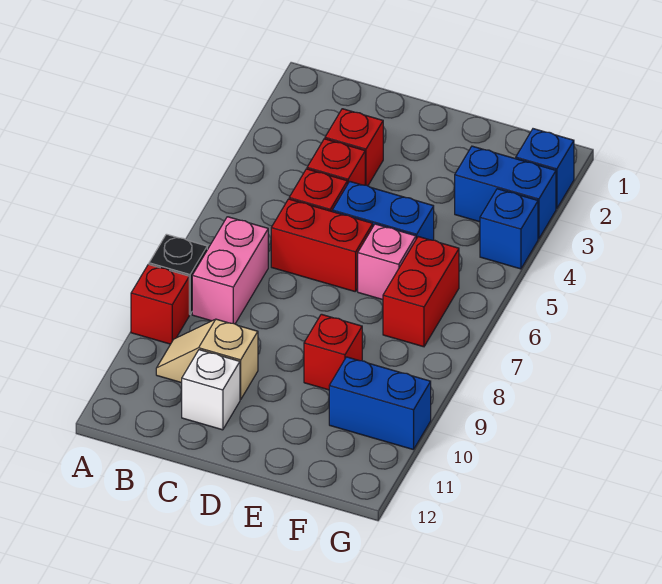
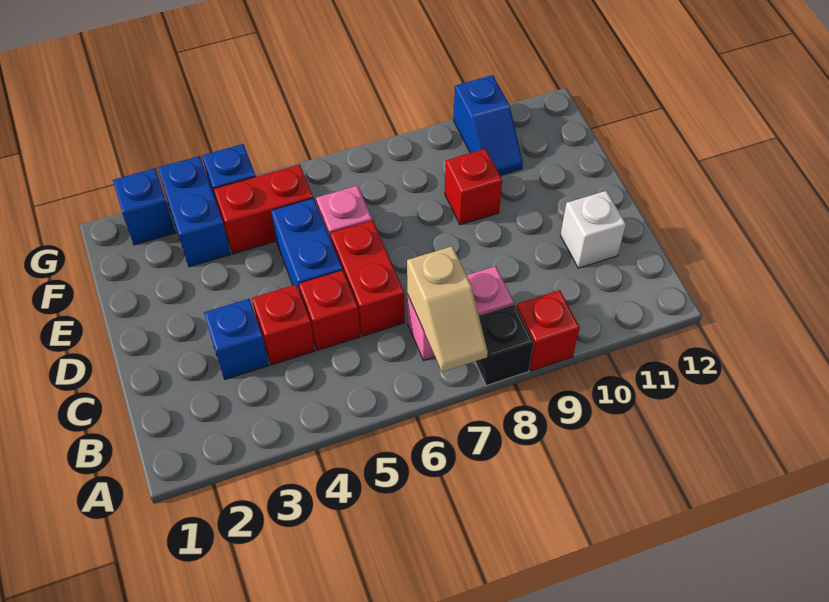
tan slope B10:C10 level 1 top C -> tan slope A7:B7 level 2 top B
red brick C3 level 1 -> blue brick C3 level 1
red brick F6:F7 level 1 -> red brick F4:F5 level 1
blue brick F10:G10 level 1 -> blue slope F10:G10 level 1 top G

